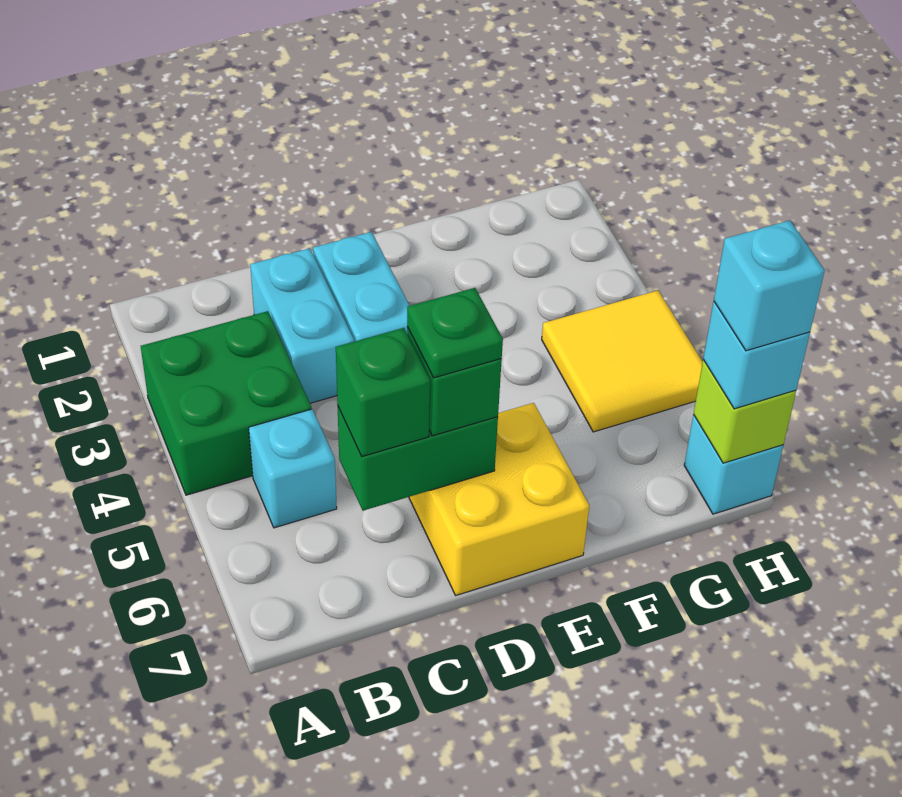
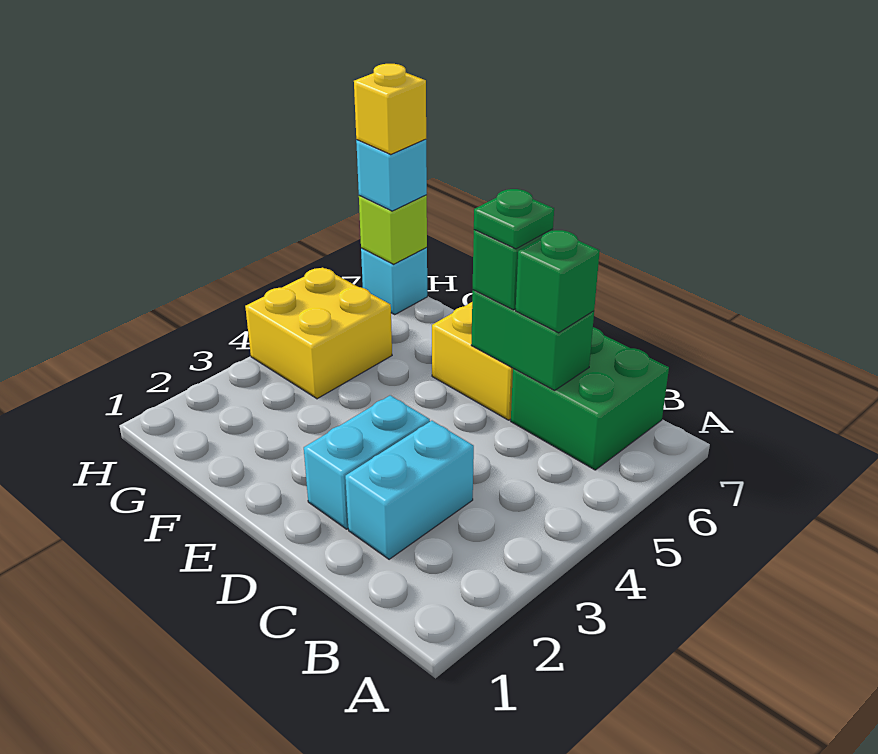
green brick A3:B4 level 1 -> green brick B6:C7 level 1
cyan brick B5 level 1 -> none
yellow tile G4:H5 level 1 -> yellow brick G4:H5 level 1
cyan brick H7 level 4 -> yellow brick H7 level 4

